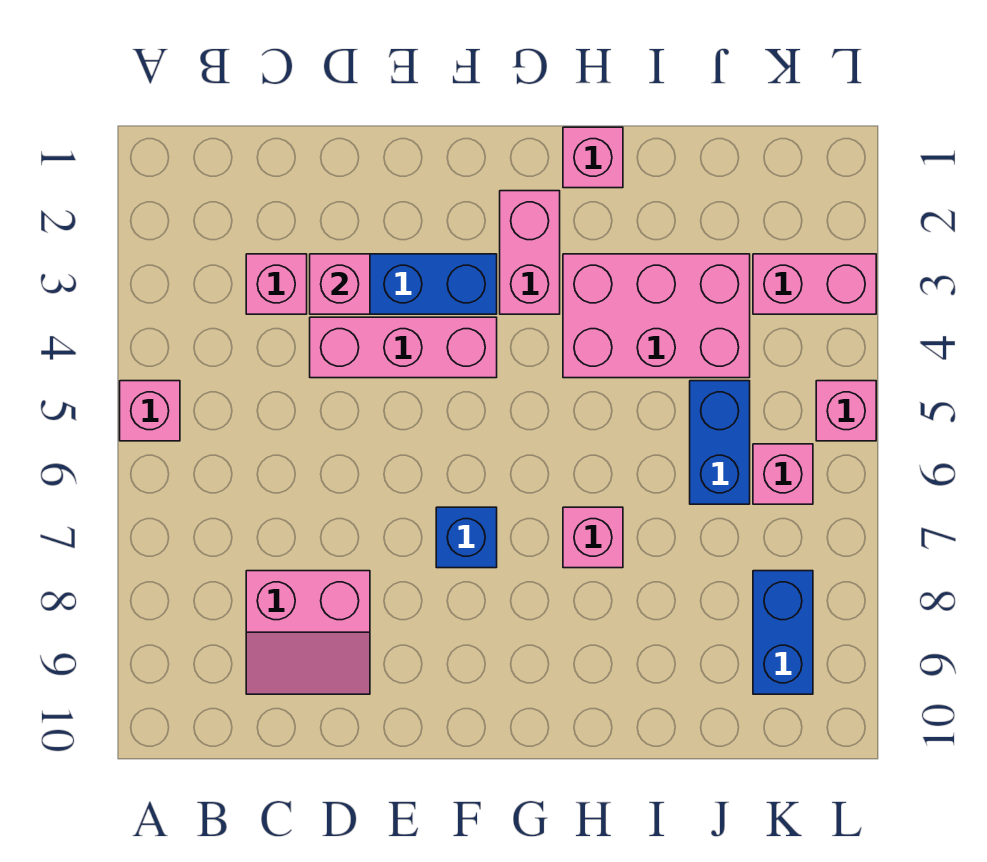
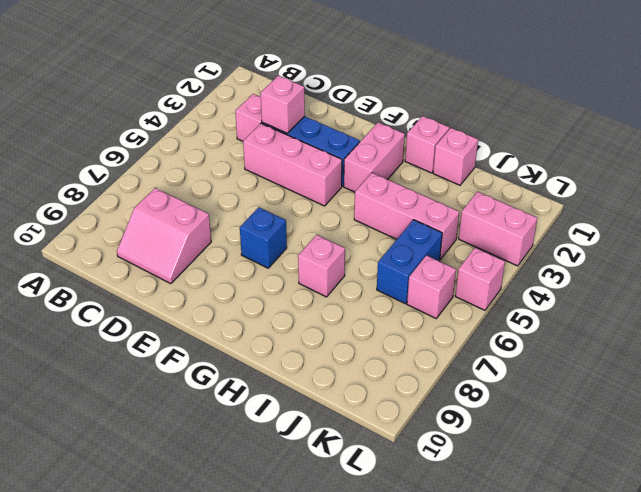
pink brick A5 level 1 -> pink brick I1 level 1
pink brick H3:J4 level 1 -> pink brick H4:J4 level 1
blue brick K8:K9 level 1 -> none

